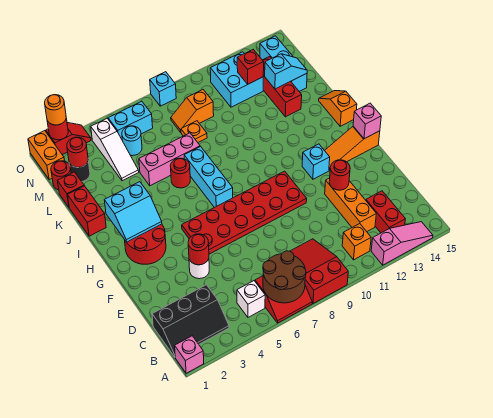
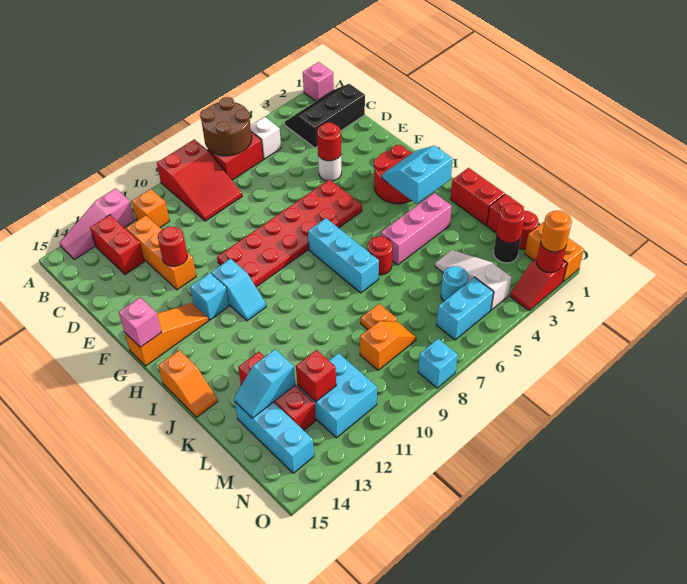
none -> cyan slope G11:H11 level 1 top G
pink brick K5:K7 level 1 -> pink brick J3:J5 level 1

